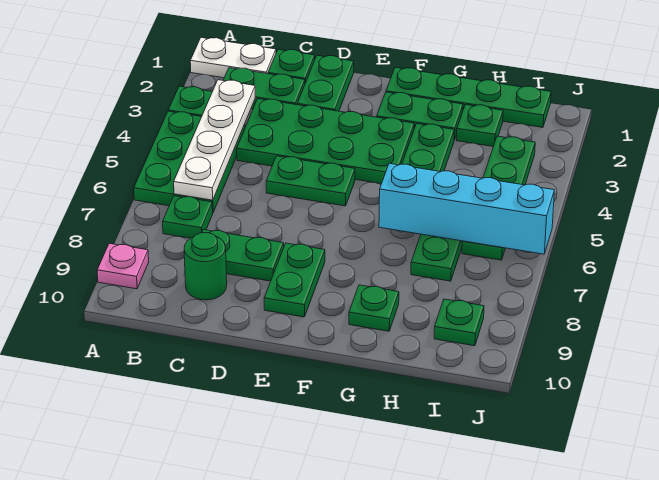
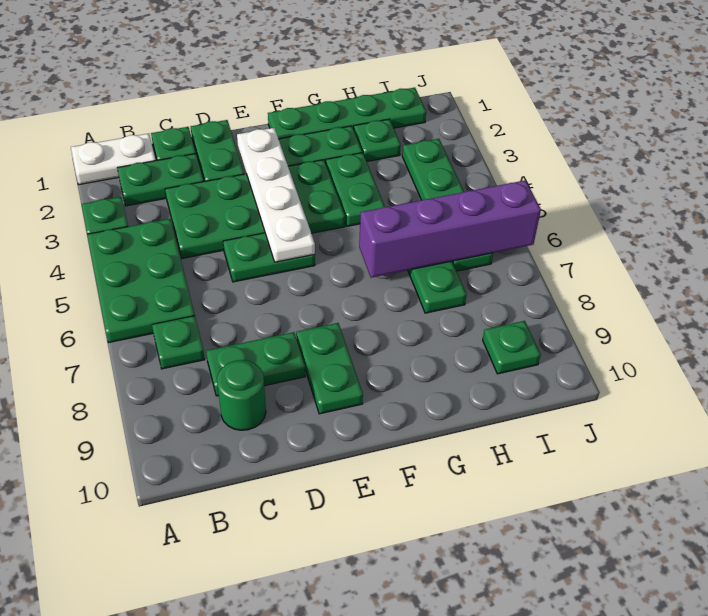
pink plate A9 level 1 -> none
white plate B3:B6 level 2 -> white plate E2:E5 level 2
cyan brick G6:J6 level 2 -> purple brick G6:J6 level 2
green plate G9 level 1 -> none

